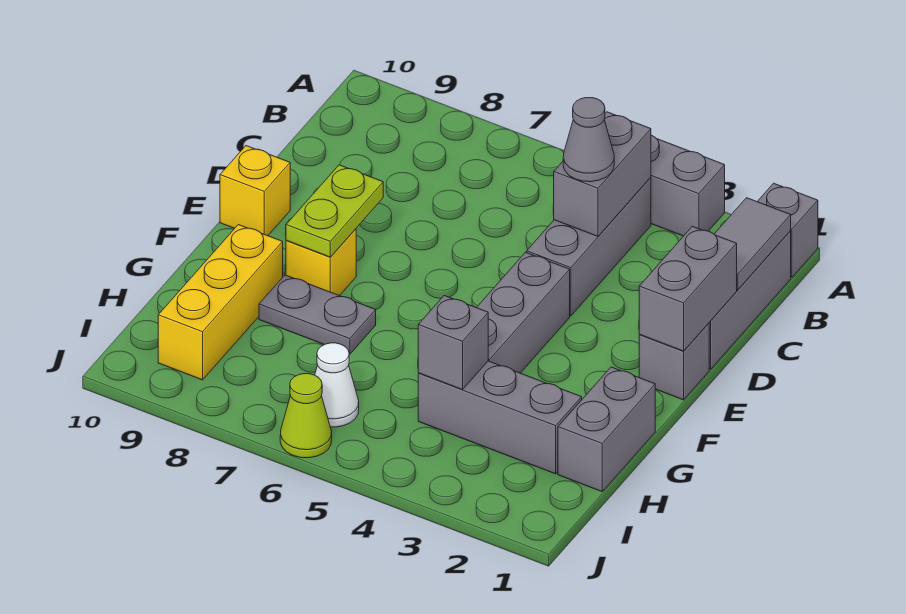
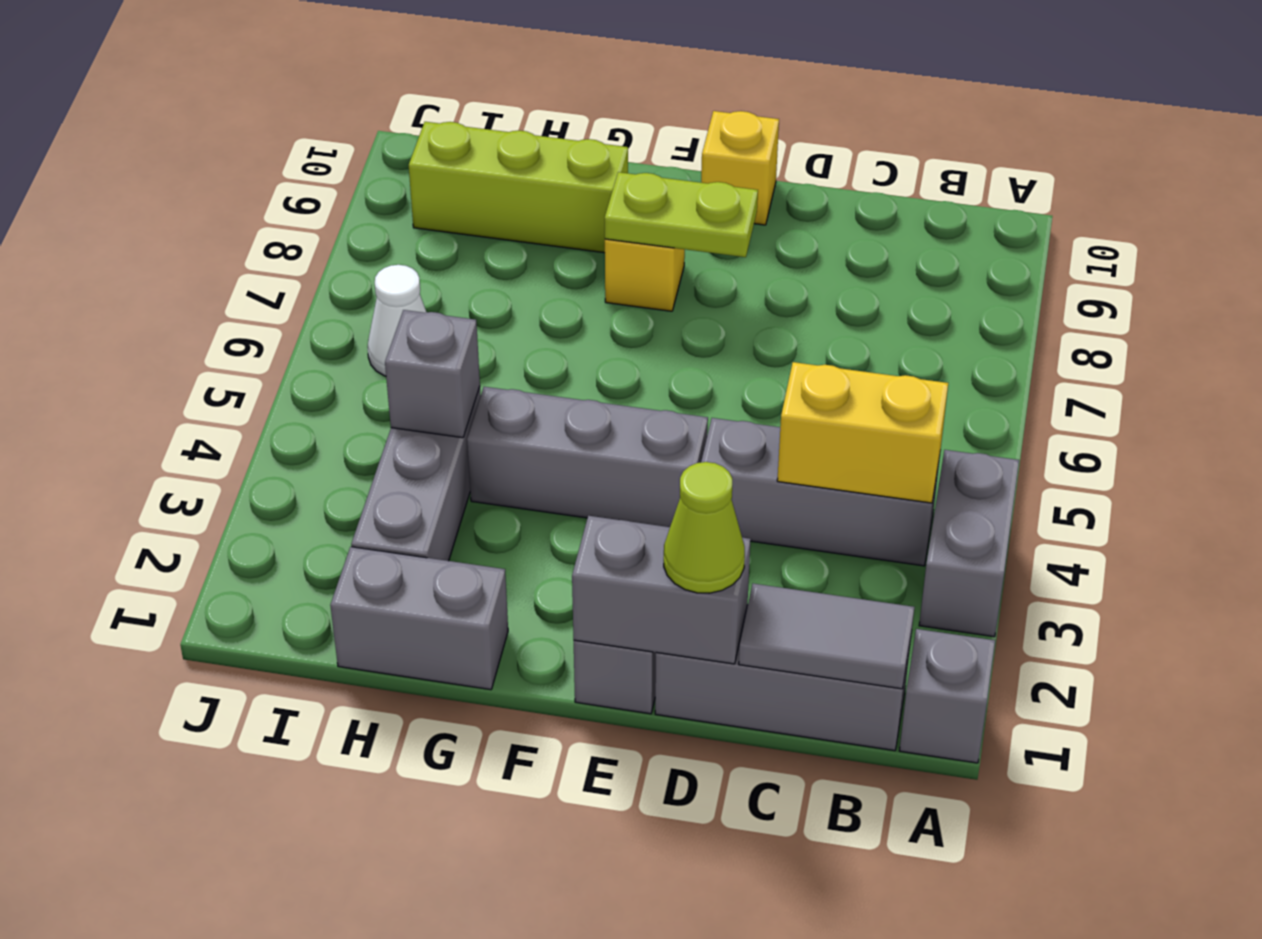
grey brick B4:C4 level 2 -> yellow brick B4:C4 level 2
grey cone C4 level 3 -> none
grey plate G7:G8 level 1 -> none
yellow brick G9:I9 level 1 -> lime brick G9:I9 level 1
lime cone J6 level 1 -> lime cone D1 level 3

